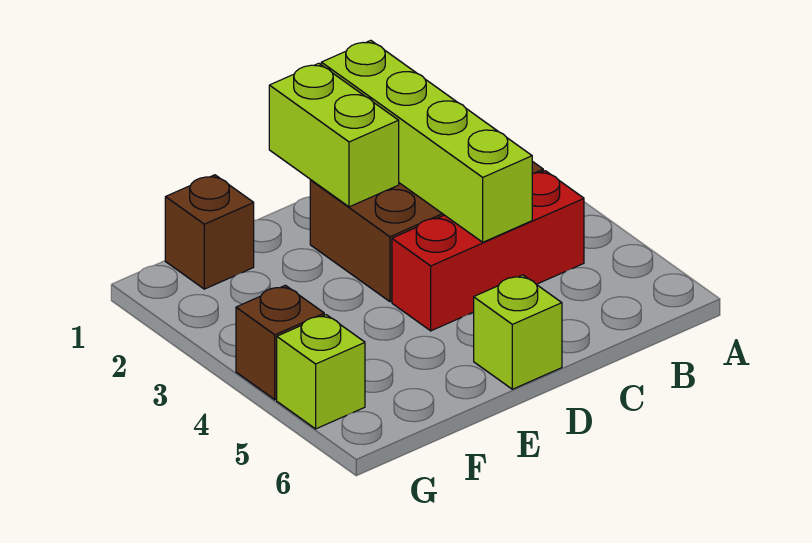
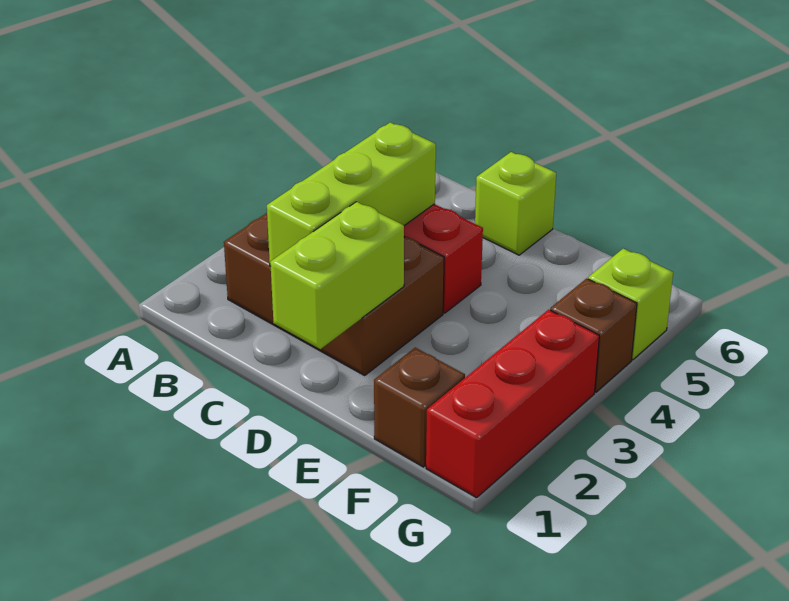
lime brick C1:C4 level 2 -> lime brick C2:C4 level 2
none -> red brick G1:G3 level 1

